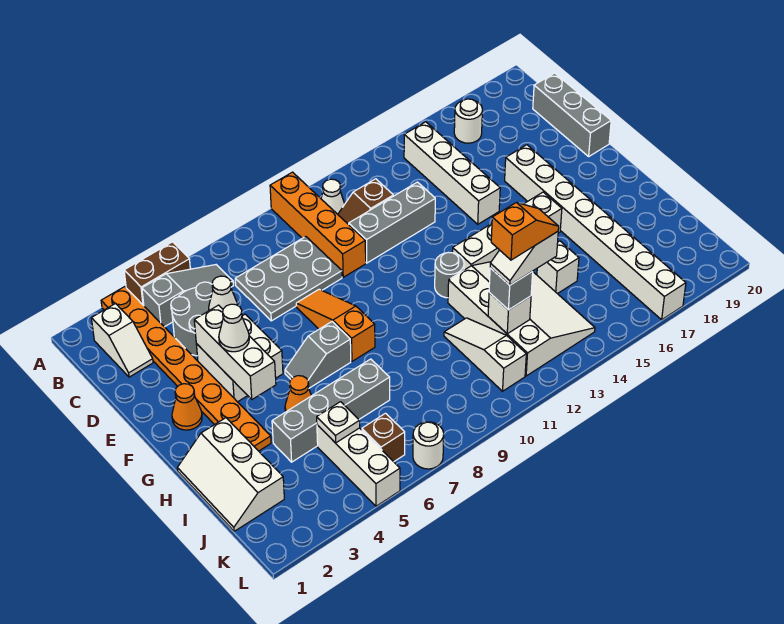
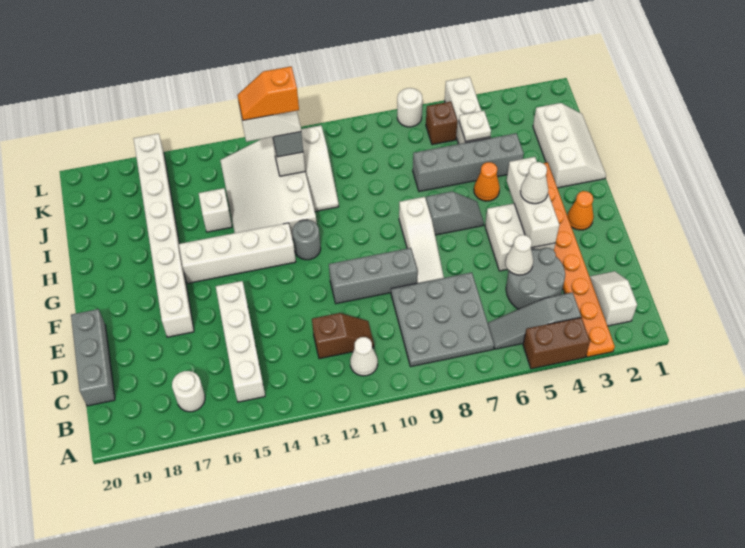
orange brick A10:D10 level 1 -> none
grey plate C7:D9 level 1 -> grey plate B7:D9 level 1
grey brick D11:D13 level 1 -> grey brick E9:E11 level 1
orange slope E8:G8 level 1 top G -> white slope E8:G8 level 1 top G

